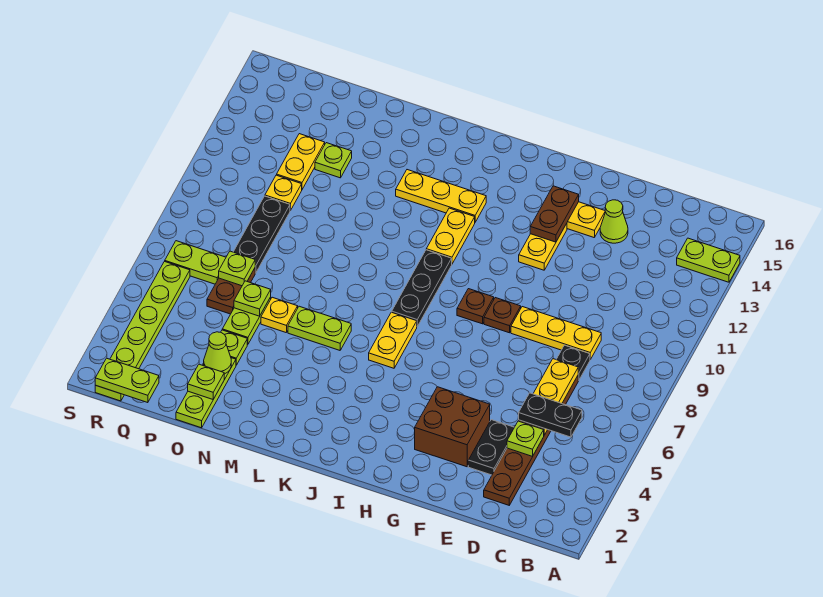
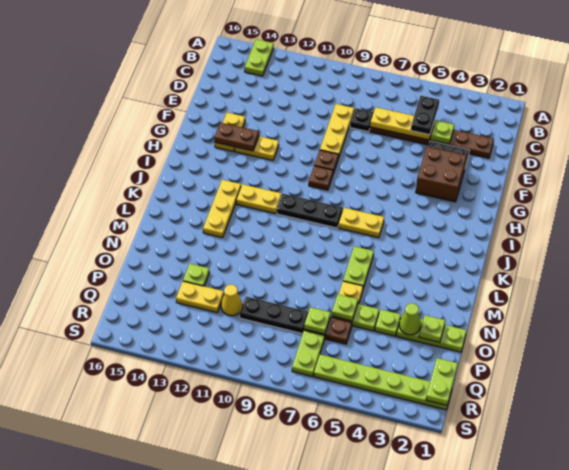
lime cone E14 level 1 -> none
yellow plate P11 level 1 -> yellow cone P11 level 1

